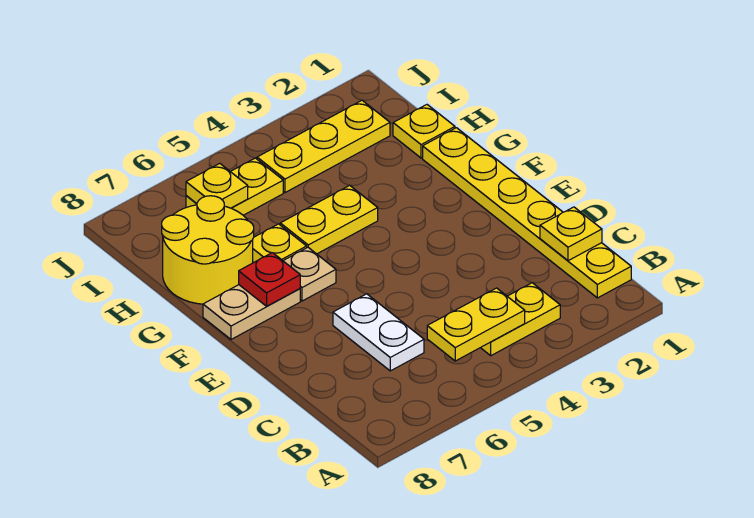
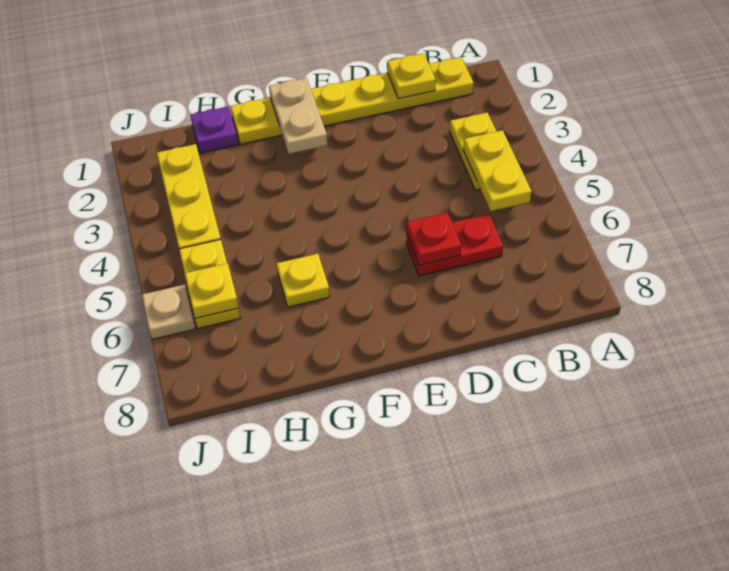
white plate C6:D6 level 1 -> red plate C6:D6 level 1
tan plate F6 level 1 -> tan plate J6 level 1
tan plate F7:F8 level 1 -> tan plate F1:F2 level 2
red plate F7 level 2 -> red plate D6 level 2
yellow plate G4:G5 level 1 -> none
yellow round brick G7:H8 level 1 -> none
yellow plate H1 level 1 -> purple plate H1 level 1

